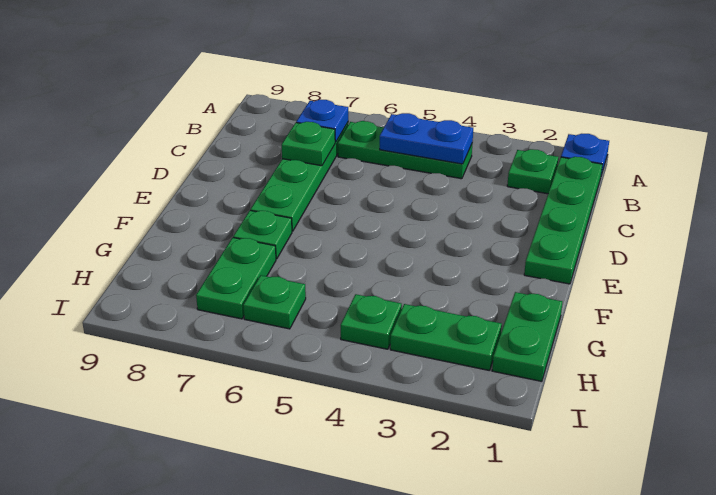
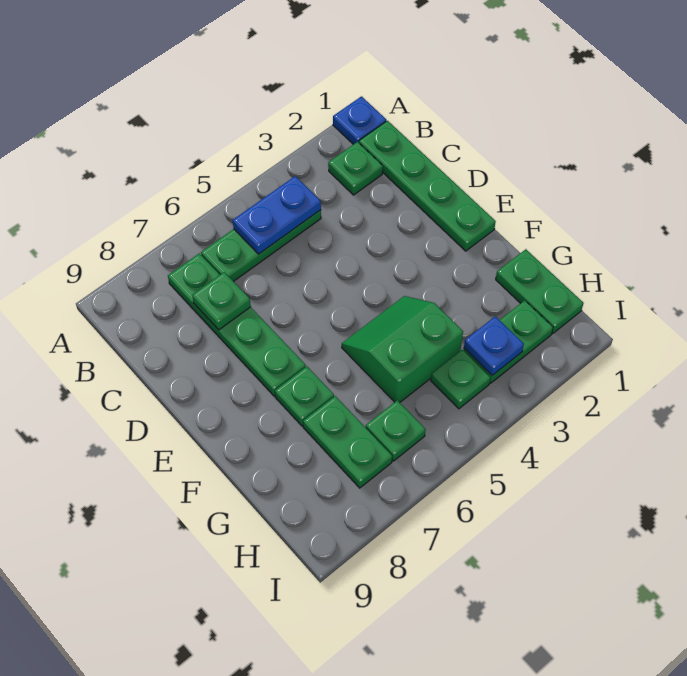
blue plate B7 level 2 -> blue plate H3 level 2
none -> green slope F4:G5 level 1 top G

